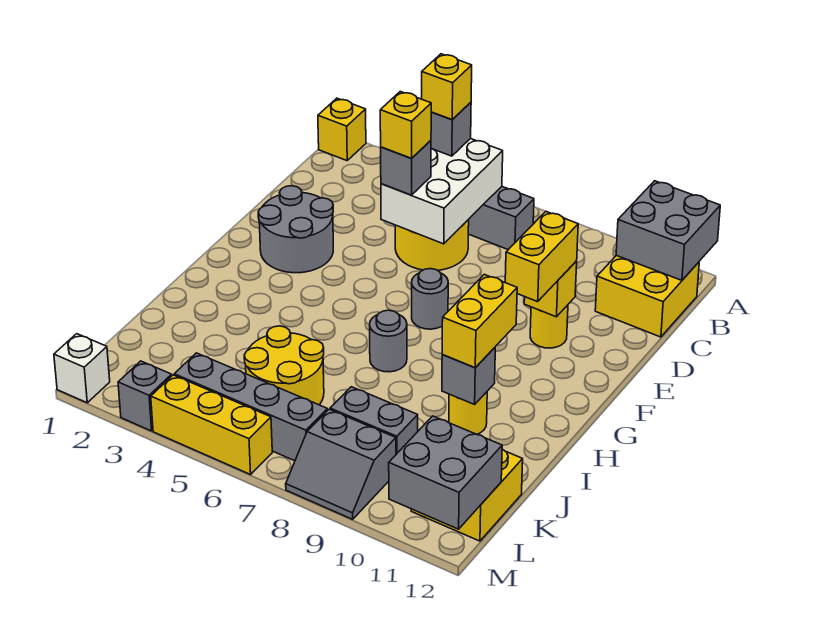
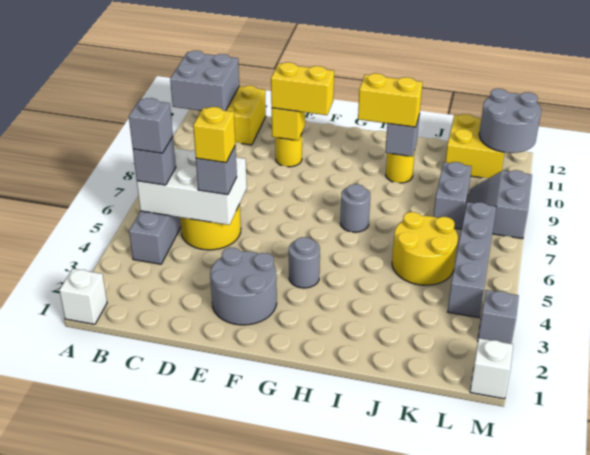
yellow brick A1 level 1 -> white brick A1 level 1
yellow brick B5 level 4 -> grey brick B5 level 4
grey round brick F7 level 1 -> grey round brick G4 level 1
grey slope L8:M9 level 1 top L -> grey slope L8:M9 level 1 top M
grey brick L11:M12 level 2 -> grey round brick L11:M12 level 2
yellow brick M4:M6 level 1 -> none

